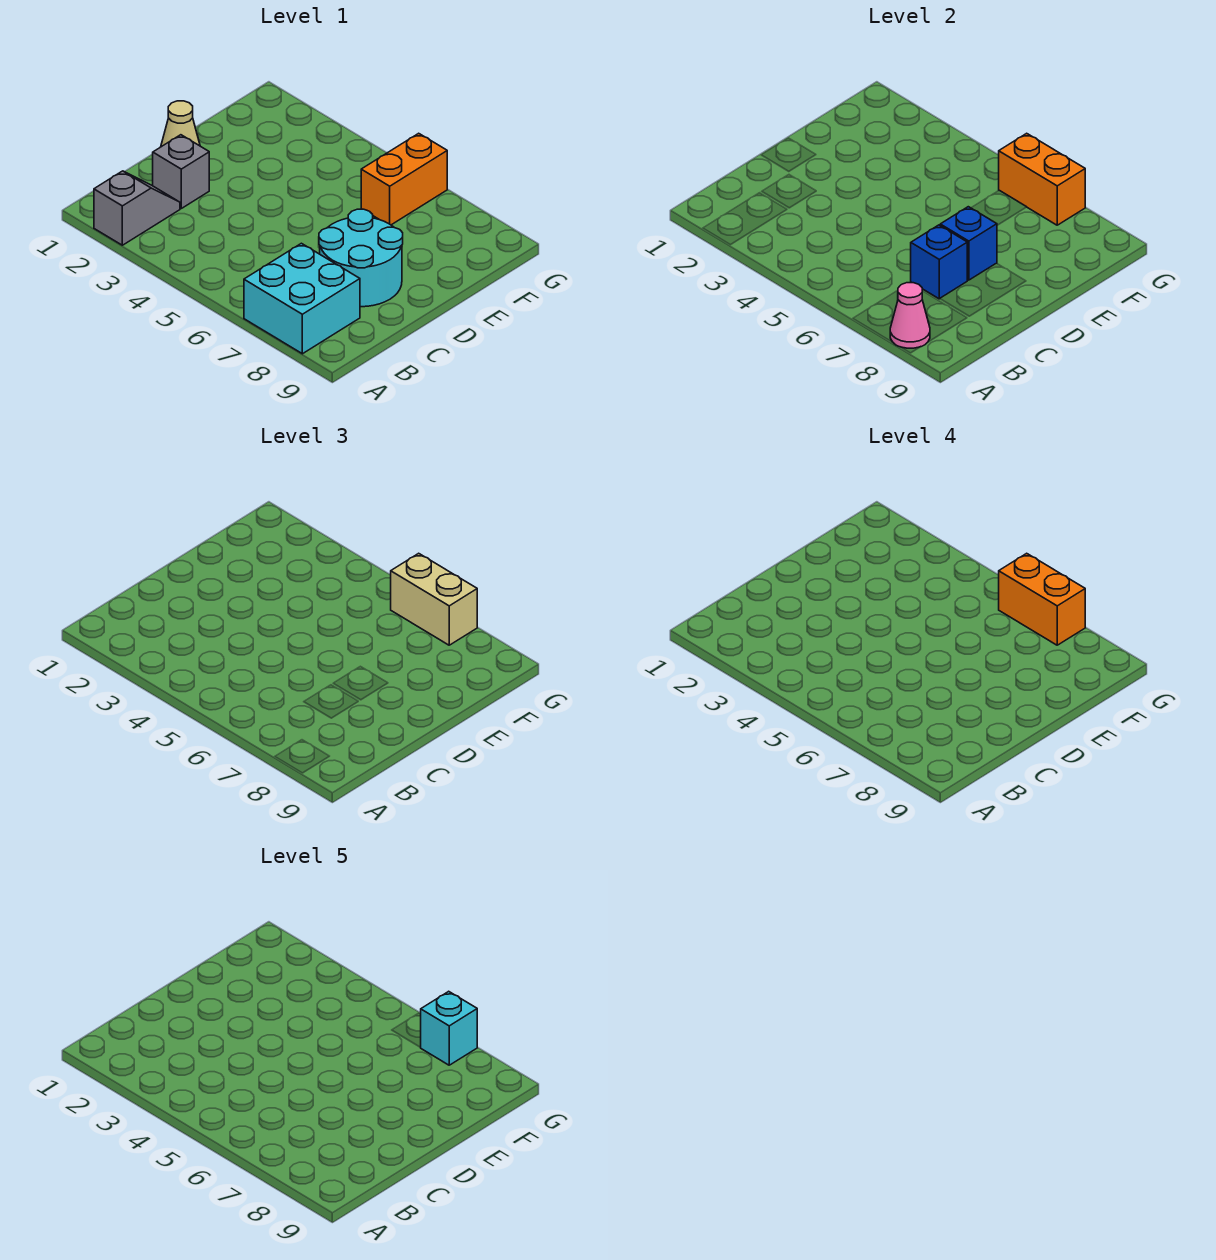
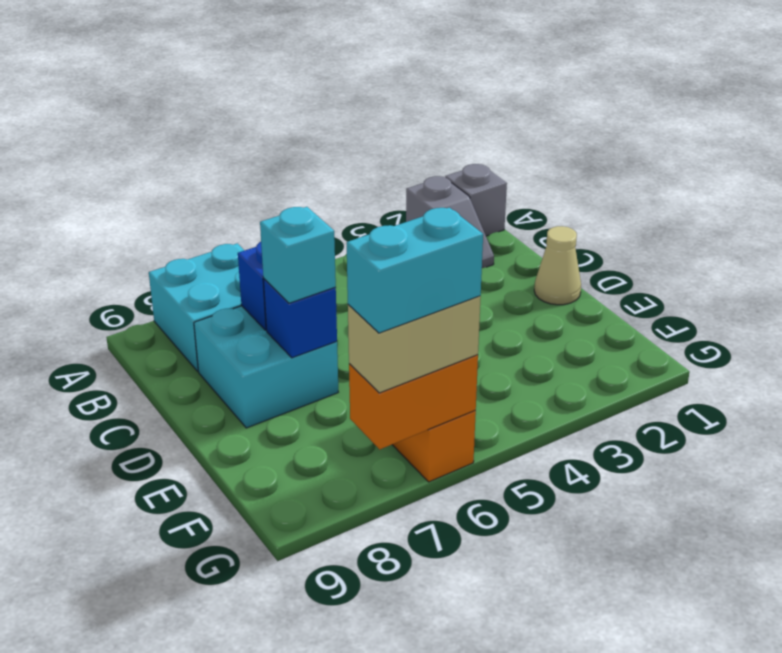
pink cone A8 level 2 -> none
grey brick C2 level 1 -> grey brick A1 level 1
cyan round brick C7:D8 level 1 -> cyan brick C7:D8 level 1
orange brick G6:G7 level 4 -> cyan brick G6:G7 level 4
cyan brick G7 level 5 -> cyan brick D7 level 3

